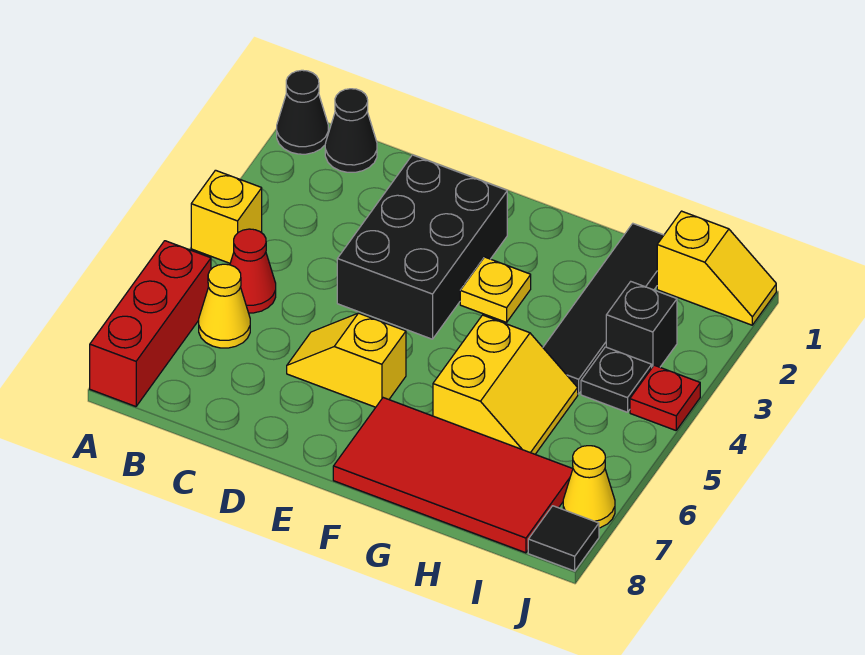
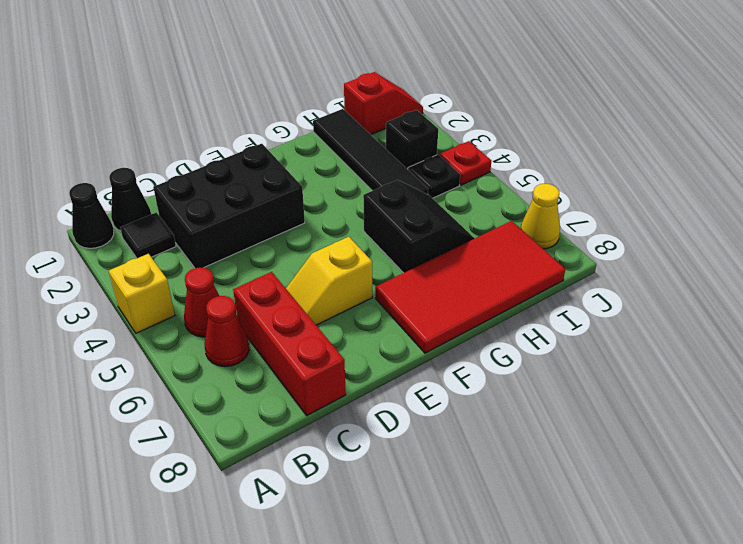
red brick A6:A8 level 1 -> red brick C6:C8 level 1
yellow cone B6 level 1 -> red cone B6 level 1
black brick D2:E4 level 1 -> black brick C2:E3 level 1
yellow plate F3 level 1 -> none
yellow slope G5:H6 level 1 top G -> black slope G5:H6 level 1 top G
yellow slope I1:J1 level 1 top I -> red slope I1:J1 level 1 top I
black tile J8 level 1 -> black tile B2 level 1

